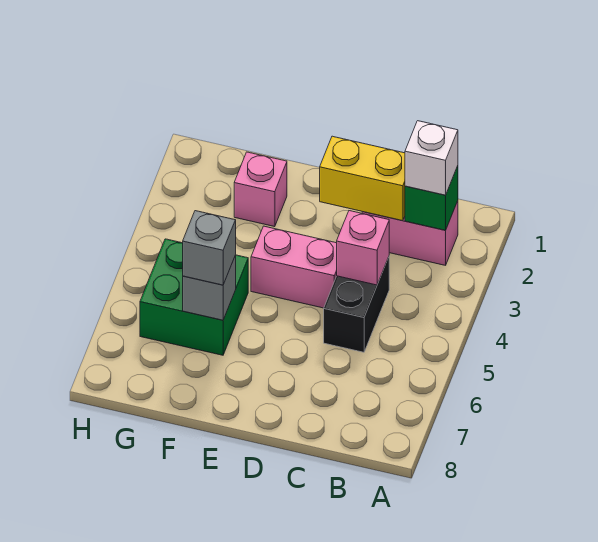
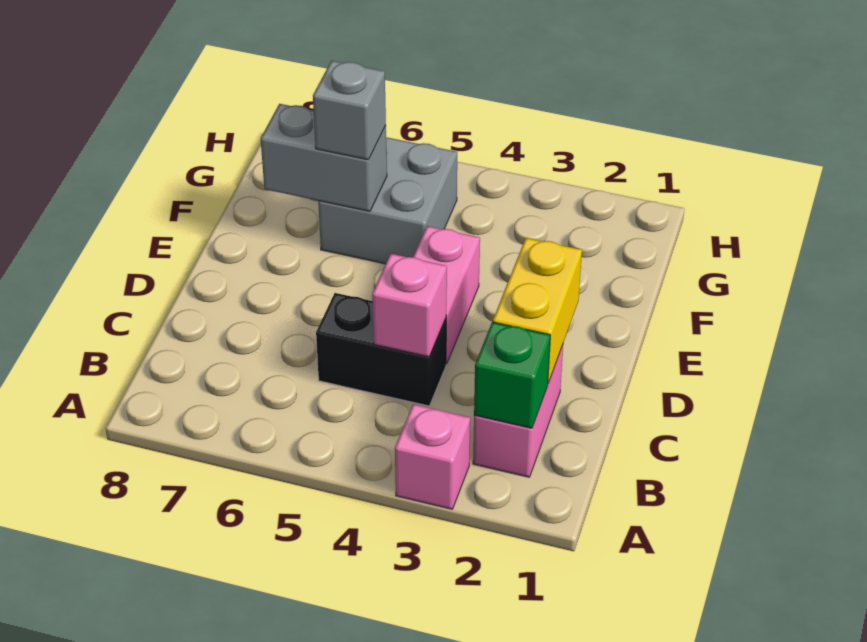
white brick B2 level 3 -> none
pink brick F2 level 1 -> pink brick A3 level 1
green brick F5:G6 level 1 -> grey brick F5:G6 level 1
grey brick F6 level 2 -> grey brick F6:F7 level 2

